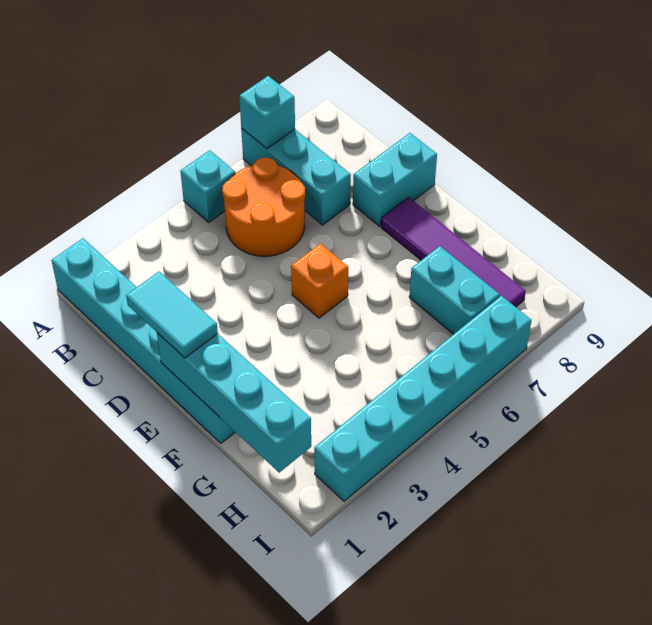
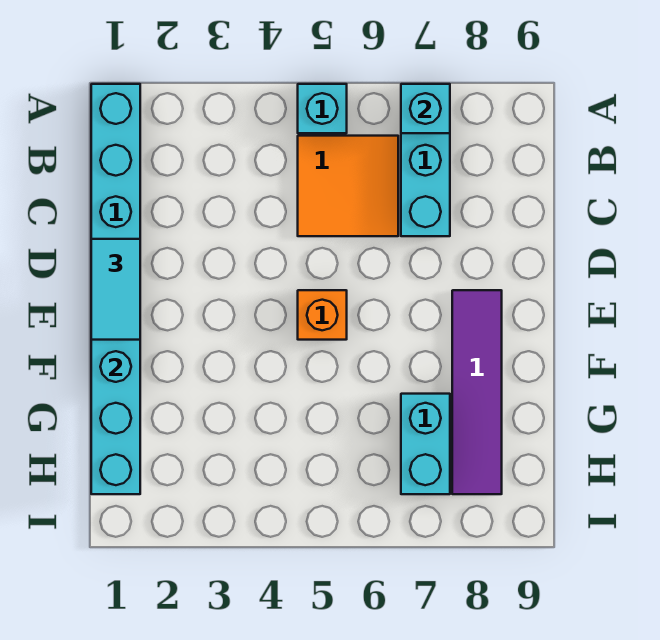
orange round brick B5:C6 level 1 -> orange tile B5:C6 level 1
cyan brick D8:D9 level 1 -> none
cyan brick I2:I7 level 1 -> none

